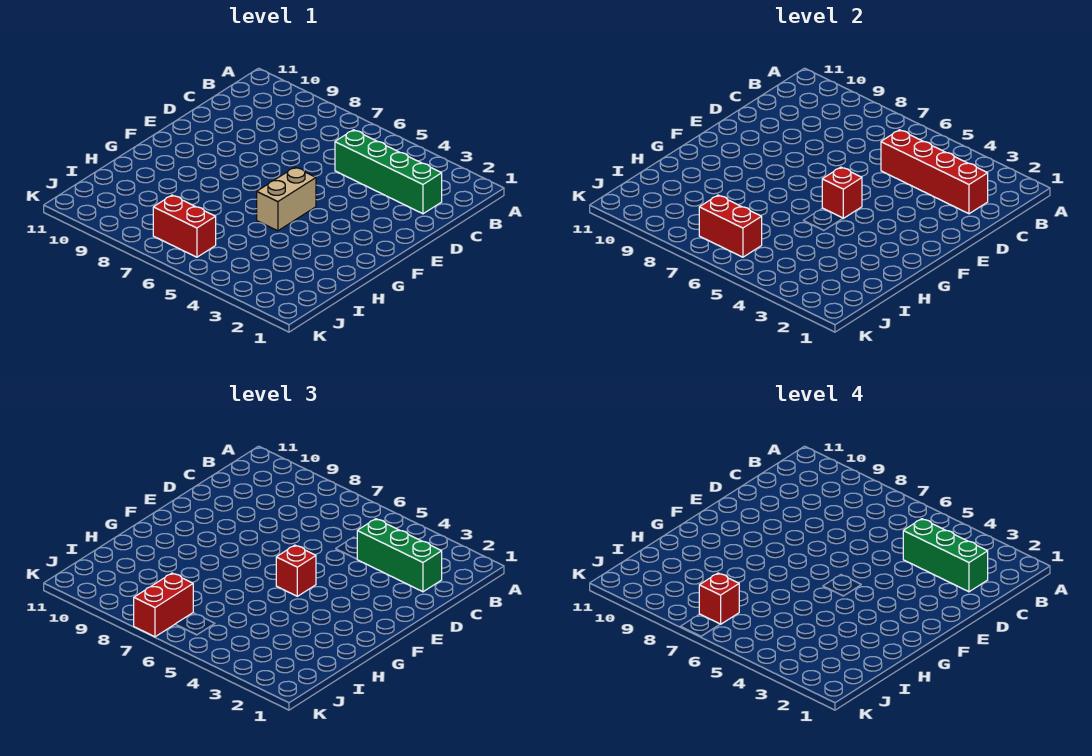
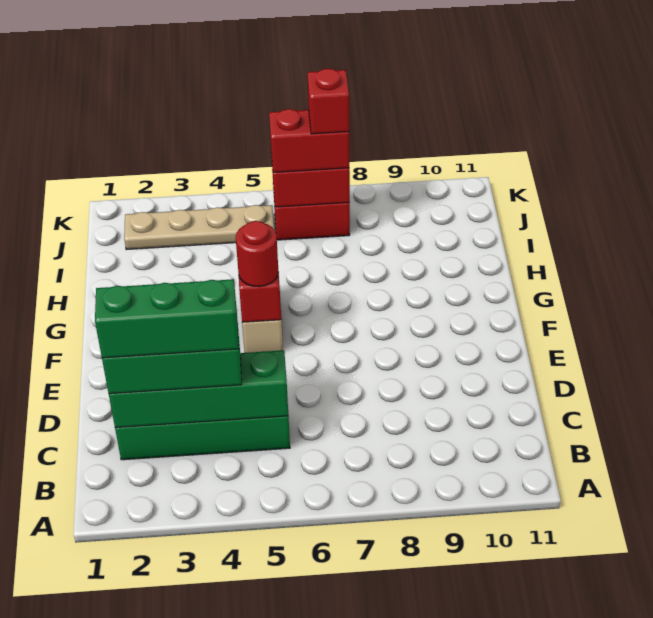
red brick C2:C5 level 2 -> green brick C2:C5 level 2
red brick F5 level 3 -> red round brick F5 level 3
none -> tan plate J2:J5 level 1
red brick J7:K7 level 3 -> red brick J6:J7 level 3

